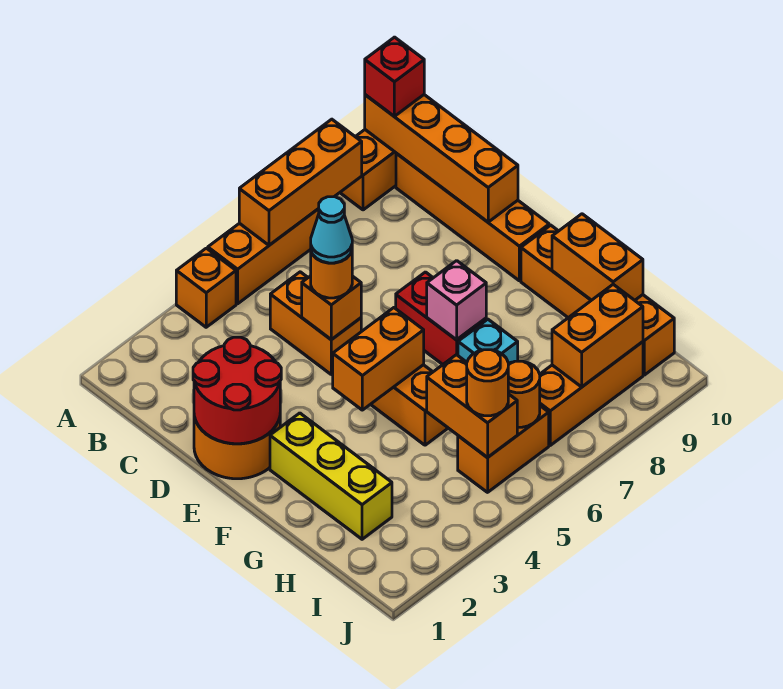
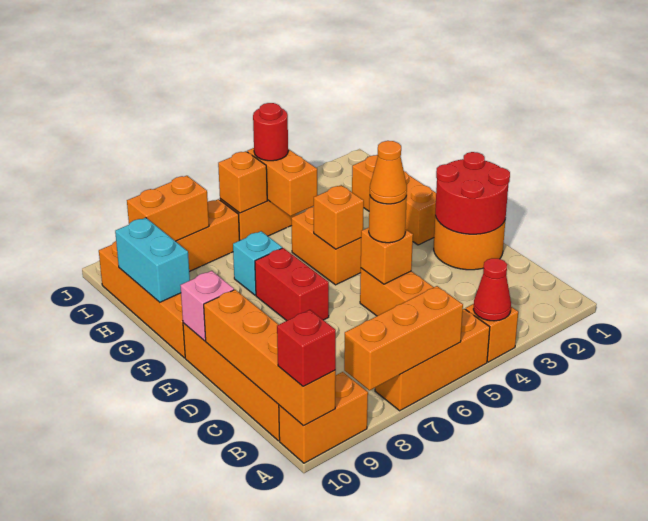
none -> red cone A4 level 2
cyan cone D5 level 4 -> orange cone D5 level 4
yellow brick F2:H2 level 1 -> orange brick F2:H2 level 1
orange brick F4:F5 level 2 -> orange brick F5 level 2
pink brick F7 level 2 -> pink brick E10 level 2
orange brick G10:H10 level 2 -> cyan brick G10:H10 level 2
orange round brick I5 level 3 -> red round brick I5 level 3
orange round brick I6 level 2 -> orange brick I6 level 2

